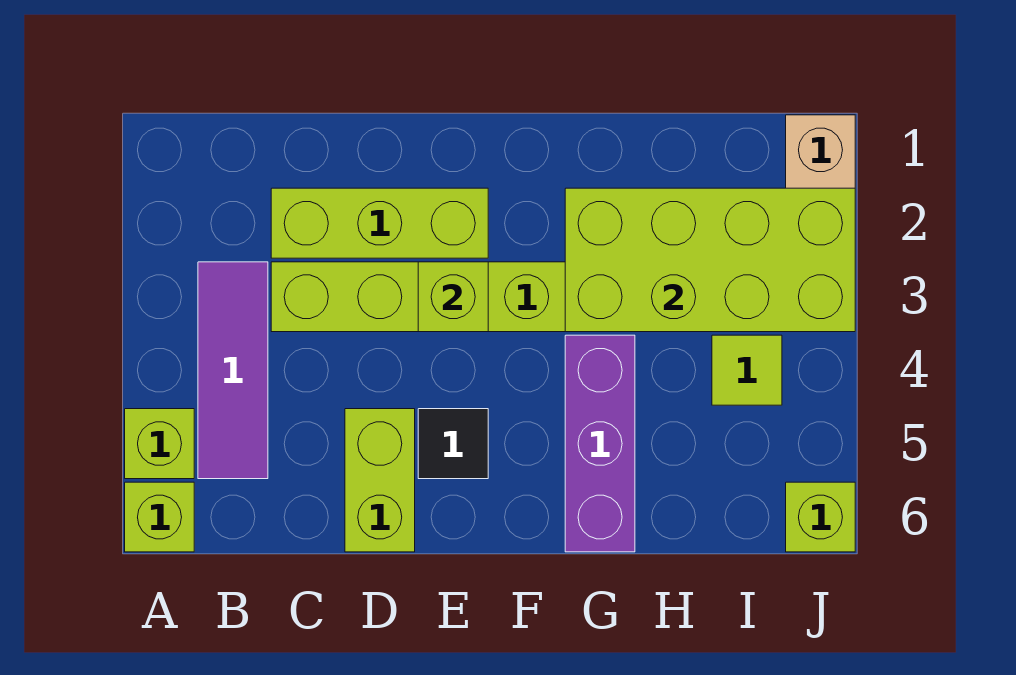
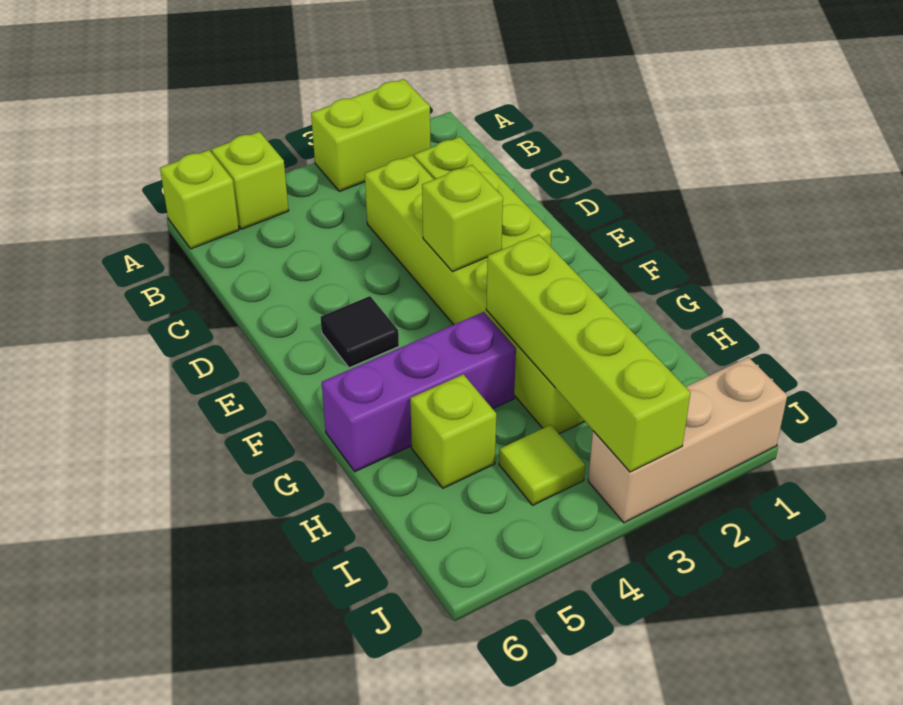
purple tile B3:B5 level 1 -> none
lime brick D5:D6 level 1 -> lime brick A2:A3 level 1
lime brick G2:J3 level 2 -> lime brick G3:J3 level 2
lime brick J6 level 1 -> lime brick H5 level 1

